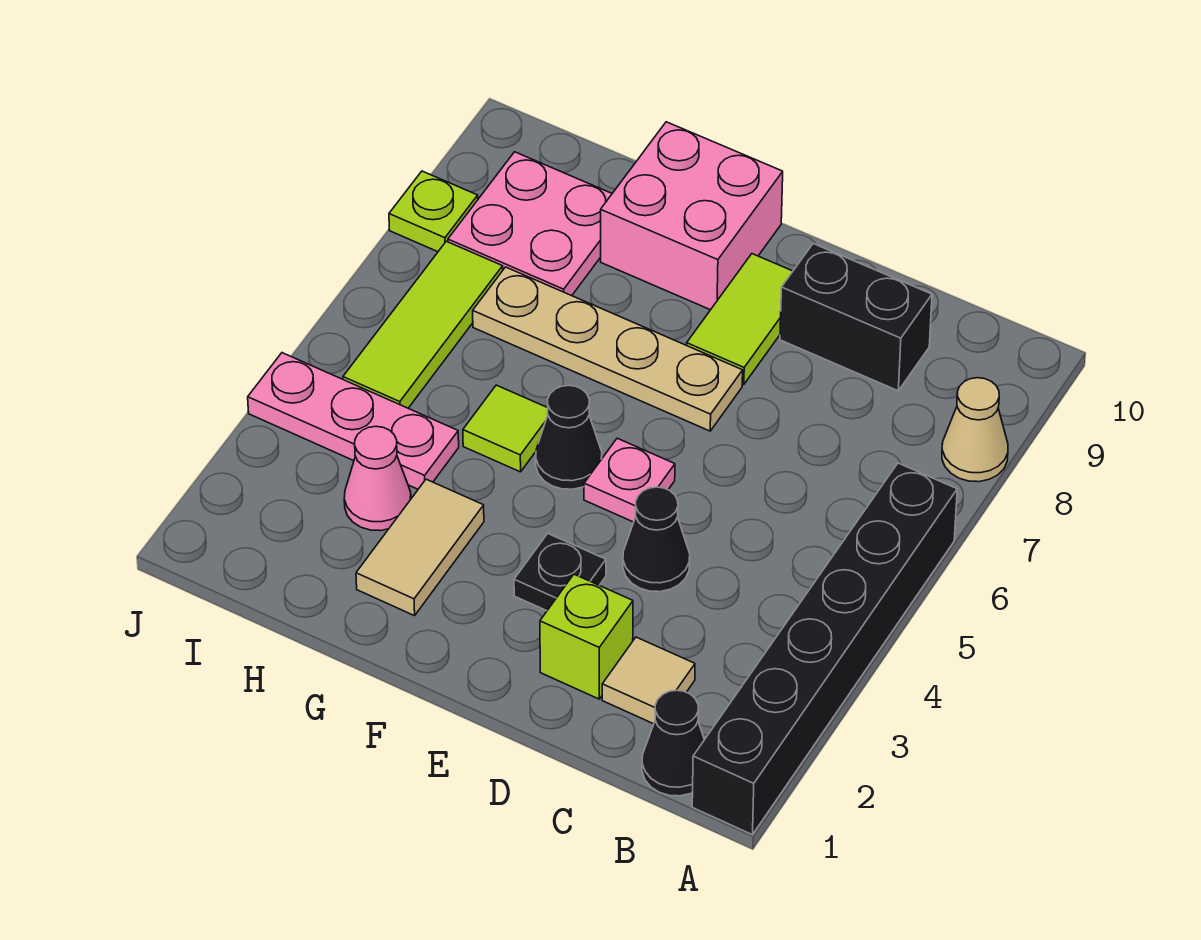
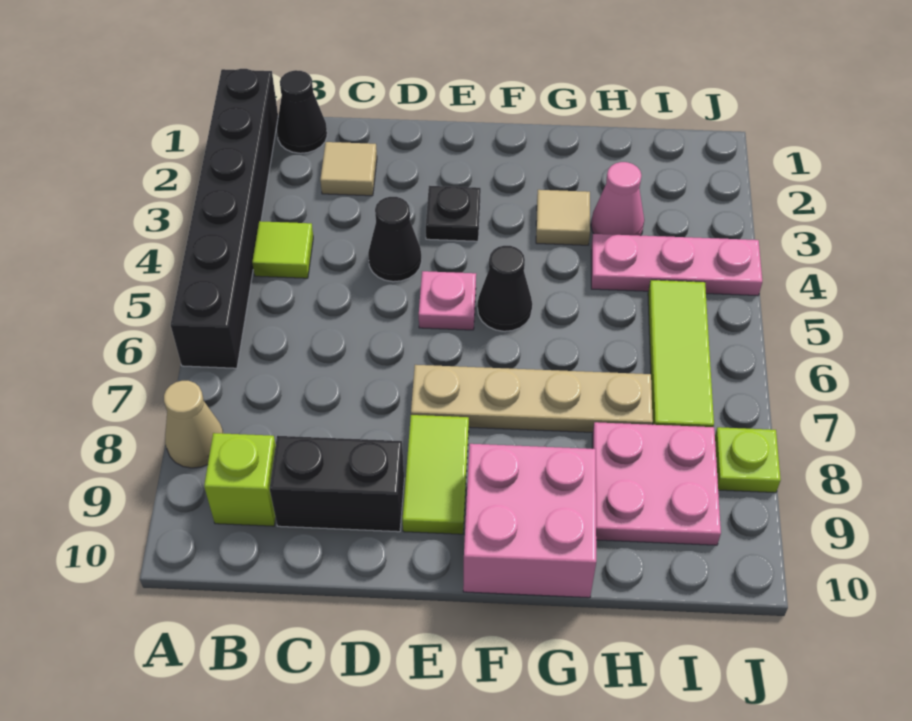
lime brick D2 level 1 -> lime brick B9 level 1
tan tile G2:G3 level 1 -> tan tile G3 level 1
lime tile G5 level 1 -> lime tile B4 level 1

